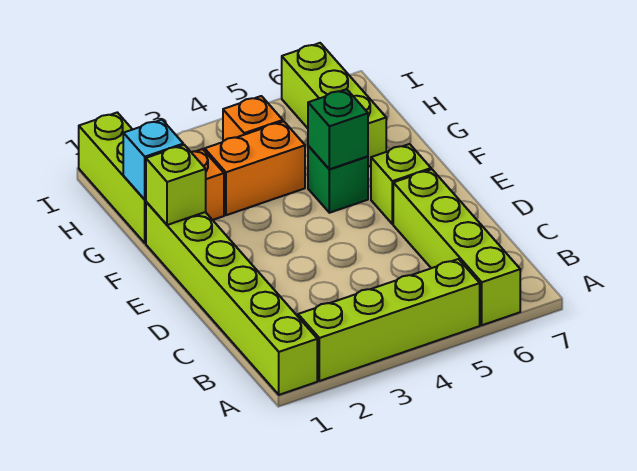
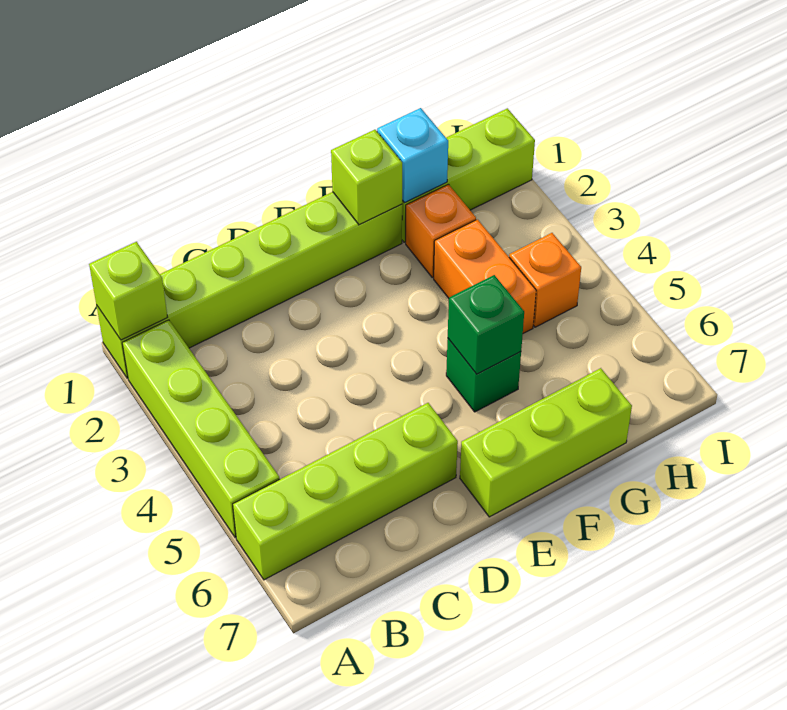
lime brick E6 level 1 -> lime brick A1 level 2
lime brick G6:I6 level 1 -> lime brick E7:G7 level 1

